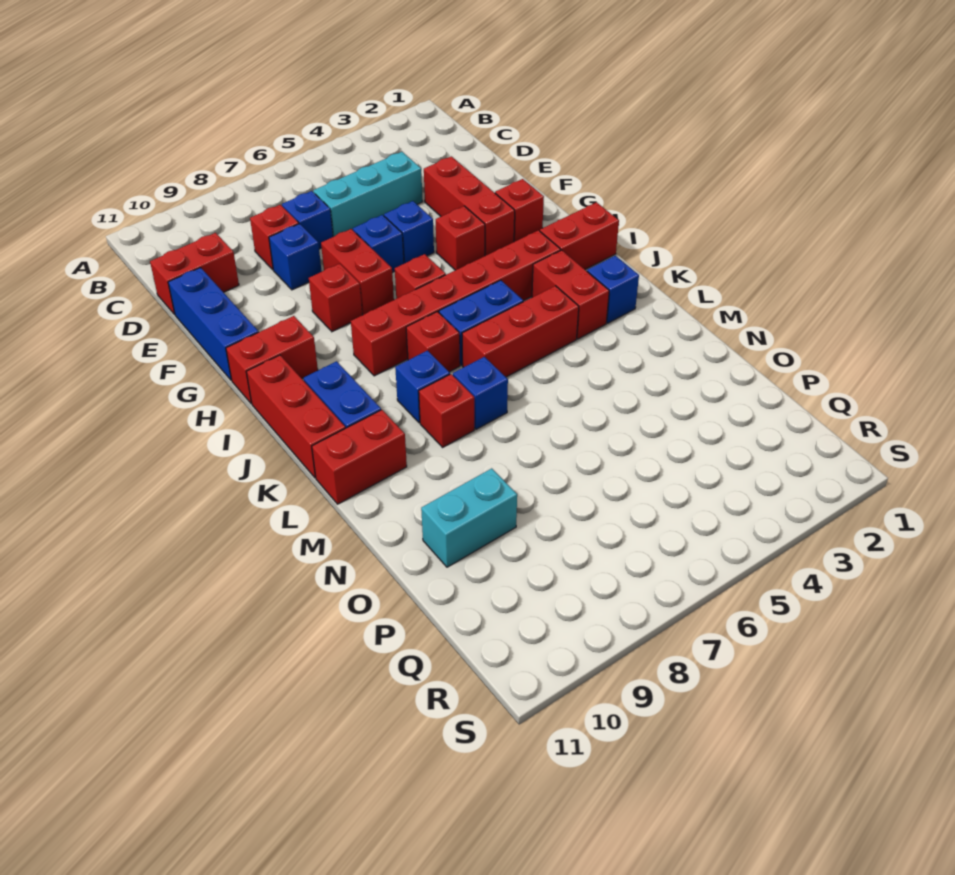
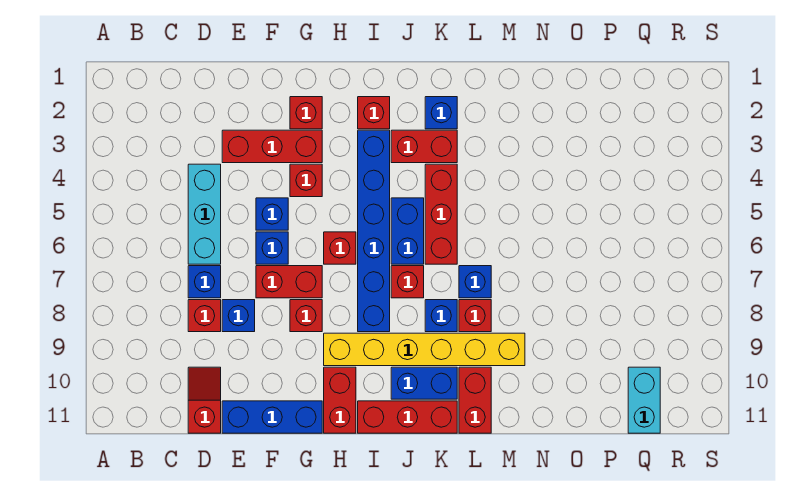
red brick D10:D11 level 1 -> red slope D10:D11 level 1 top 11
none -> yellow brick H9:M9 level 1
red brick I1:I2 level 1 -> red brick I2 level 1
red brick I3:I8 level 1 -> blue brick I3:I8 level 1
cyan brick O9:O10 level 1 -> cyan brick Q10:Q11 level 1

